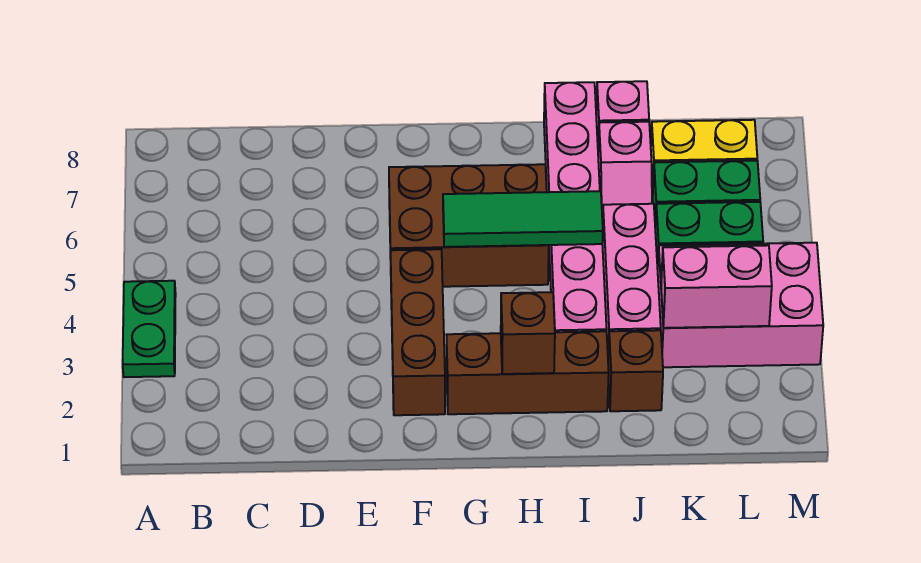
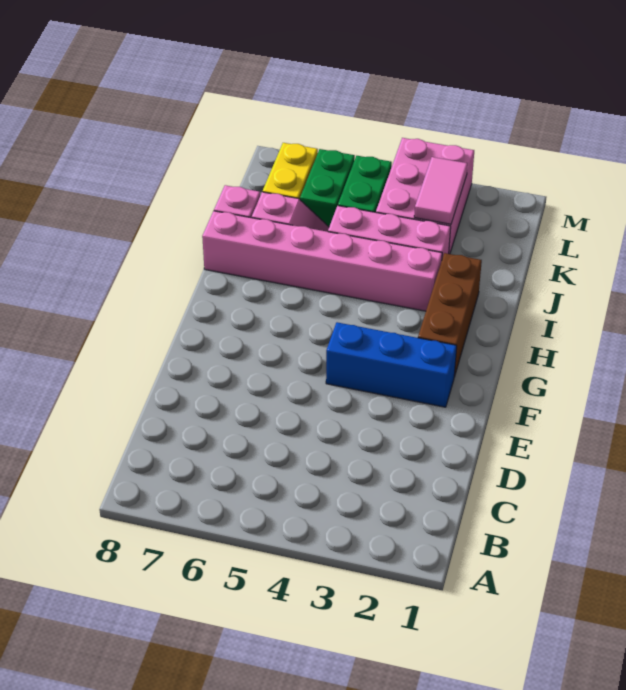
green plate A3:A4 level 1 -> none
brown brick F2:F4 level 1 -> blue brick F2:F4 level 1
brown brick F5:H6 level 1 -> none
green tile G5:I5 level 2 -> none
brown brick H2 level 2 -> none
brown brick J2 level 1 -> none
pink brick K3:L3 level 2 -> pink tile K3:L3 level 2

